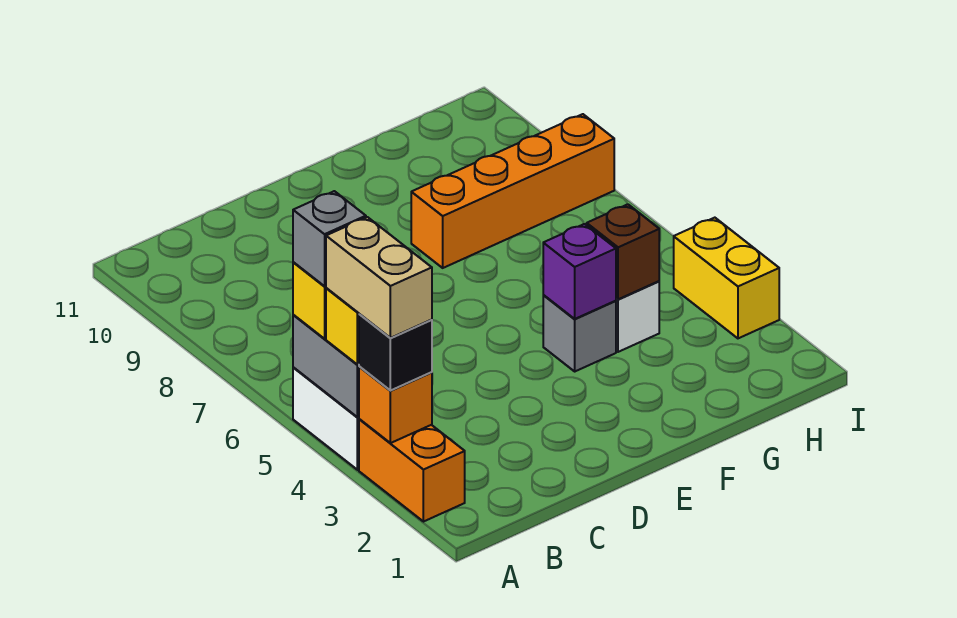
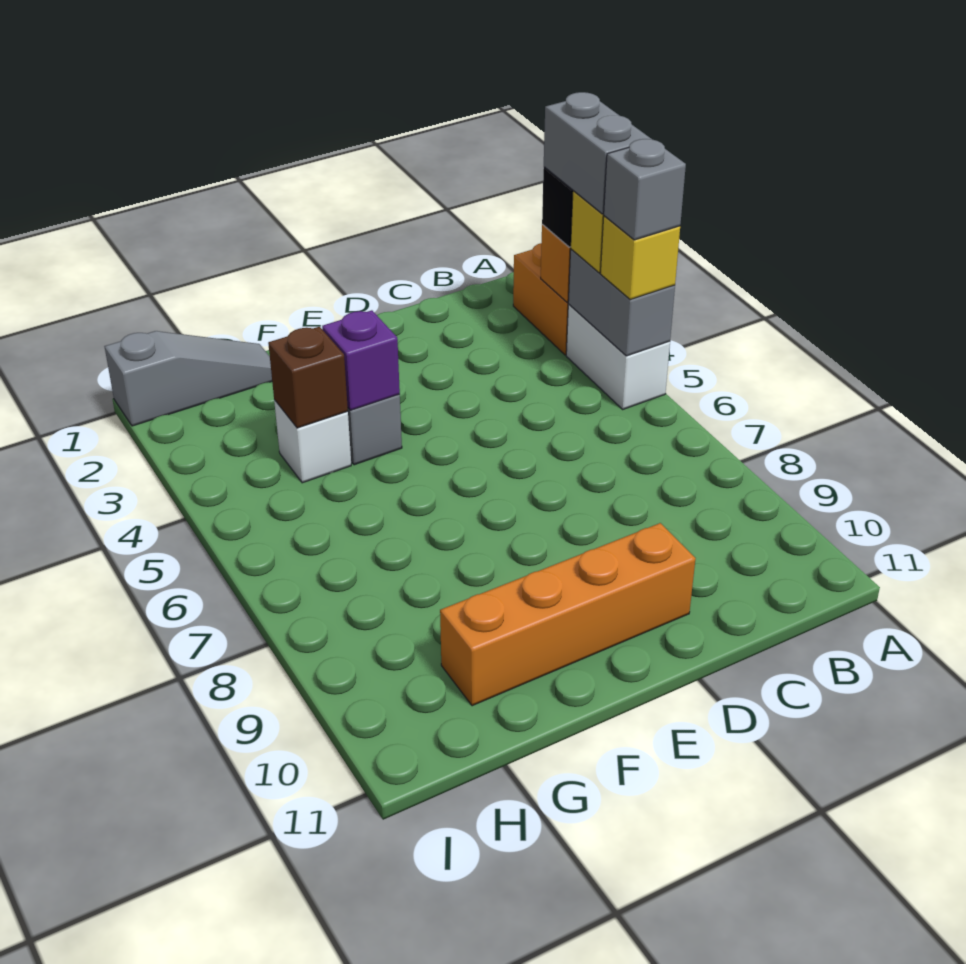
tan brick A3:A4 level 4 -> grey brick A3:A4 level 4
orange brick F8:I8 level 1 -> orange brick D10:G10 level 1
none -> grey slope G1:I1 level 1 top I
yellow brick I3:I4 level 1 -> none

